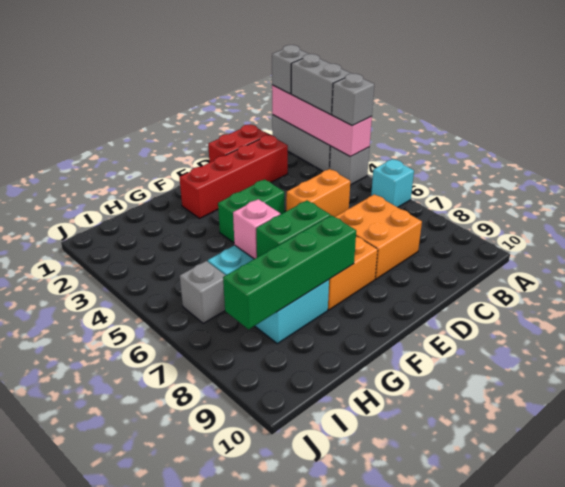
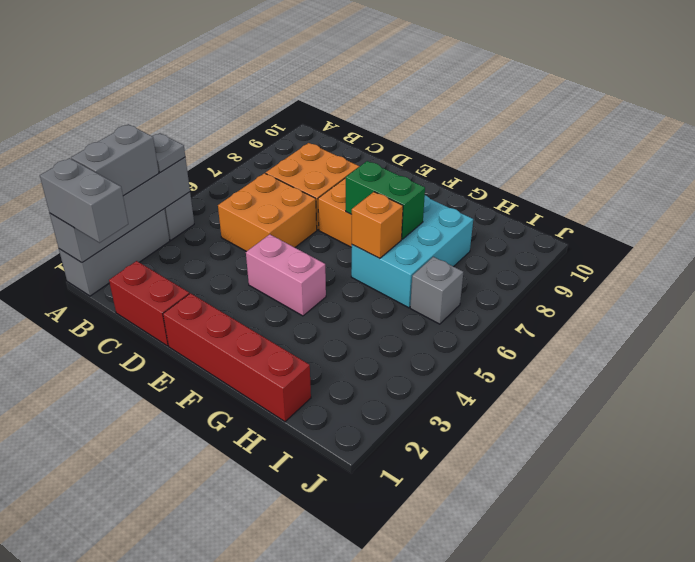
pink brick A1:A4 level 2 -> grey brick A1:A4 level 2
grey brick A1 level 3 -> grey brick A1:B1 level 3
grey brick A4 level 3 -> grey plate A4 level 3
cyan brick A6 level 1 -> none
red brick C2:F2 level 1 -> red brick E1:H1 level 1
orange brick C5:D5 level 1 -> orange brick C5:D6 level 1
green brick E4:F4 level 1 -> pink brick E4:F4 level 1
green brick F8:I8 level 2 -> none
pink brick G6 level 2 -> orange brick G6 level 2

